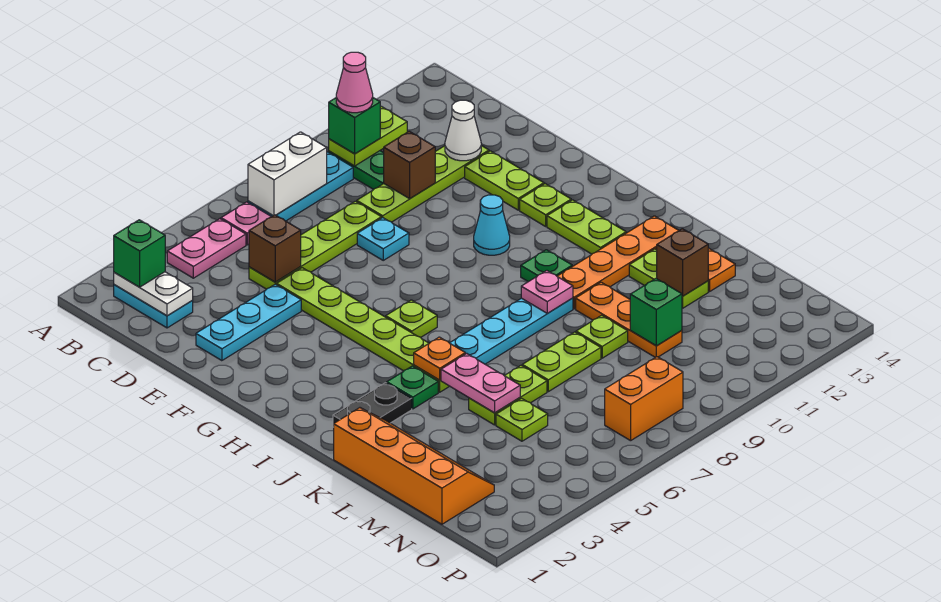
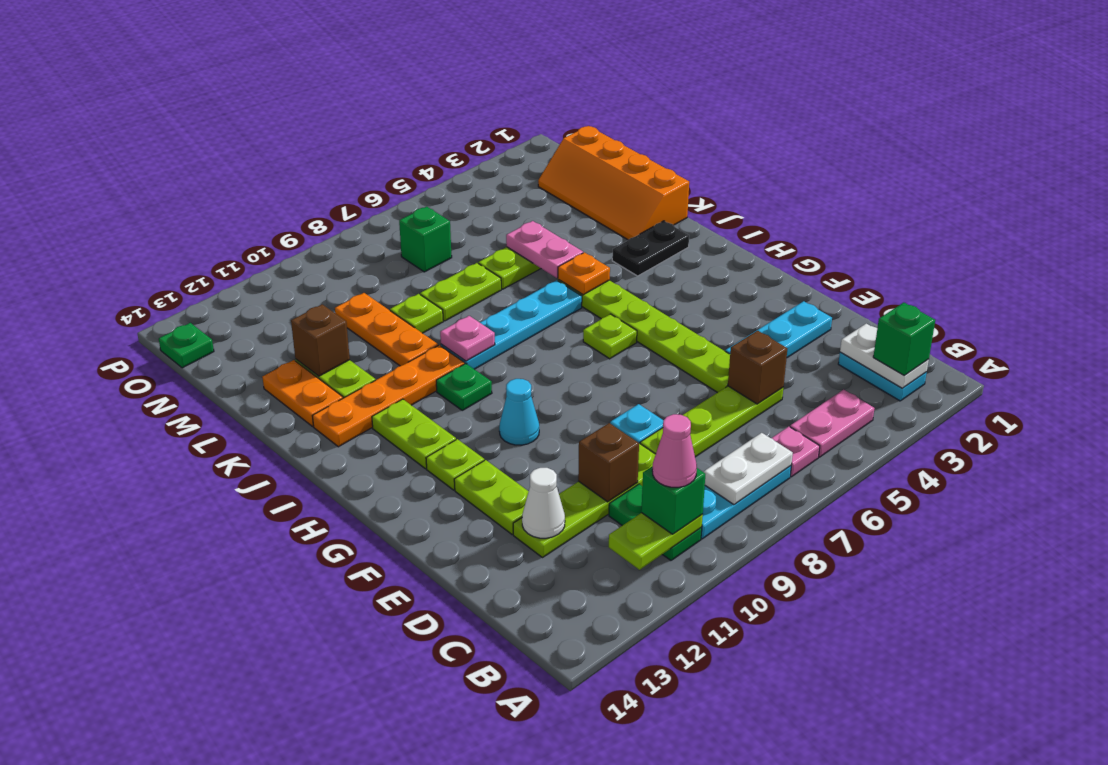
white brick B7:B8 level 2 -> white plate B7:B8 level 2
green plate J4 level 1 -> green plate O14 level 1
lime plate M5 level 1 -> none
green brick M10 level 2 -> green brick N7 level 1
orange brick O7:O8 level 1 -> none

